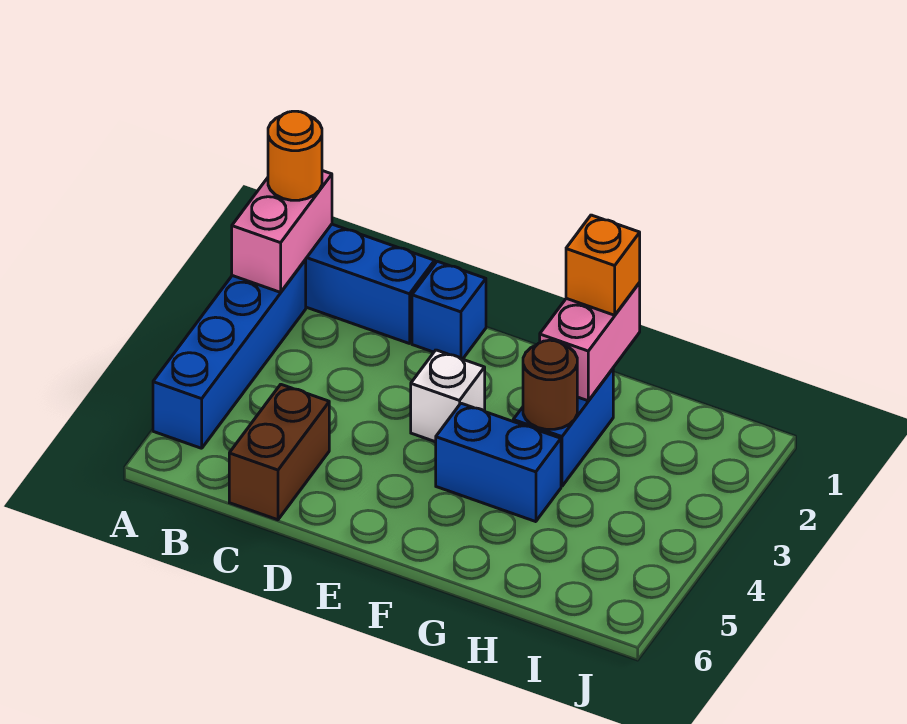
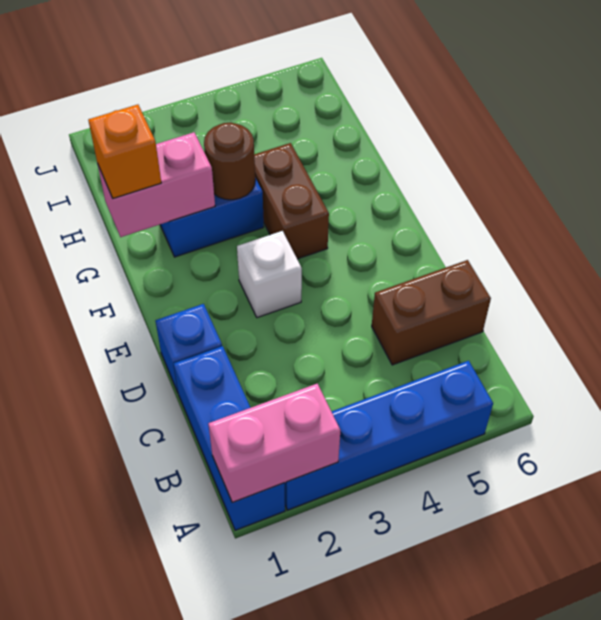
orange round brick A1 level 3 -> none
blue brick F4:G4 level 1 -> brown brick F4:G4 level 1

